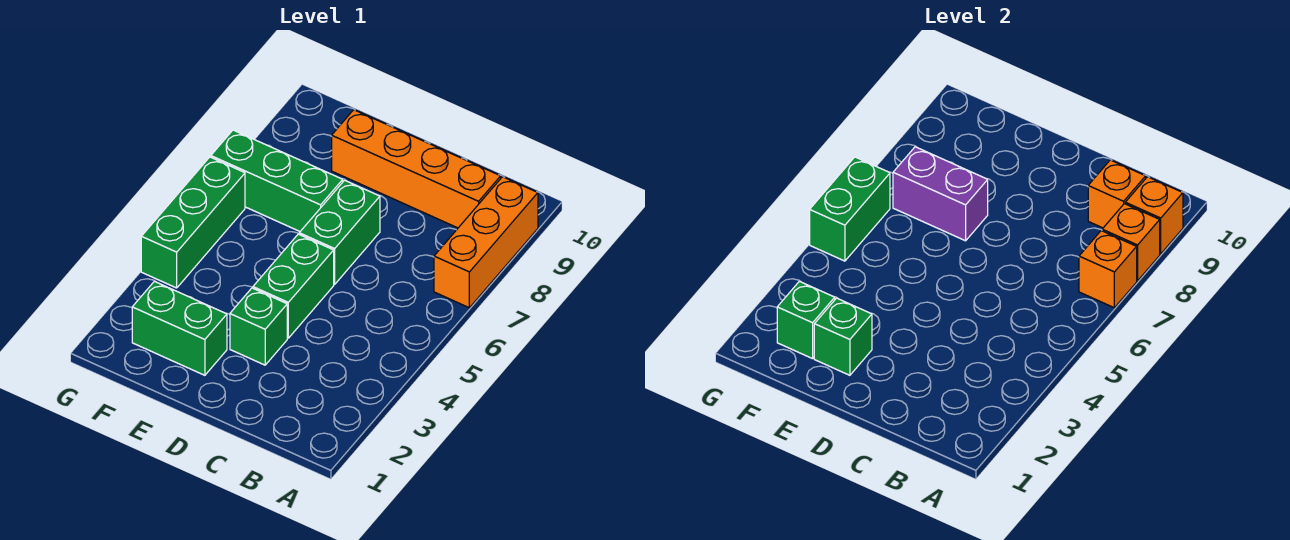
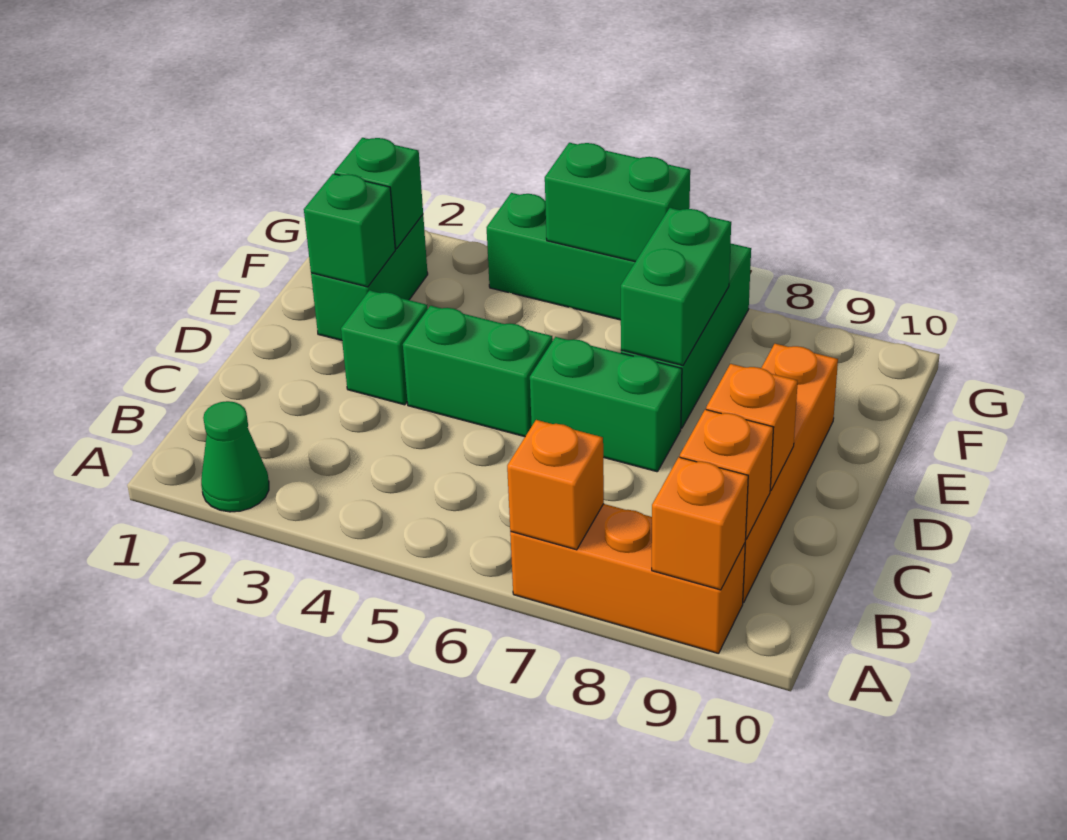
none -> green cone A2 level 1
orange brick A8 level 2 -> orange brick C9 level 2
purple brick E7:F7 level 2 -> green brick E7:F7 level 2

